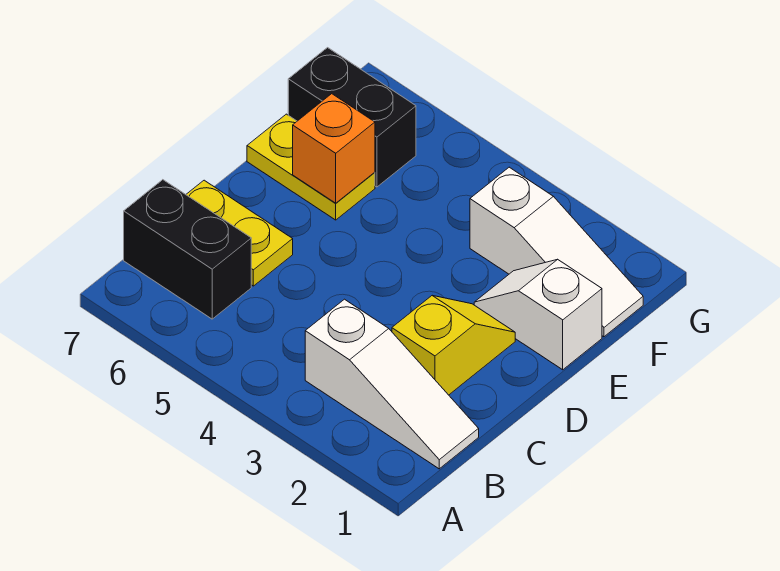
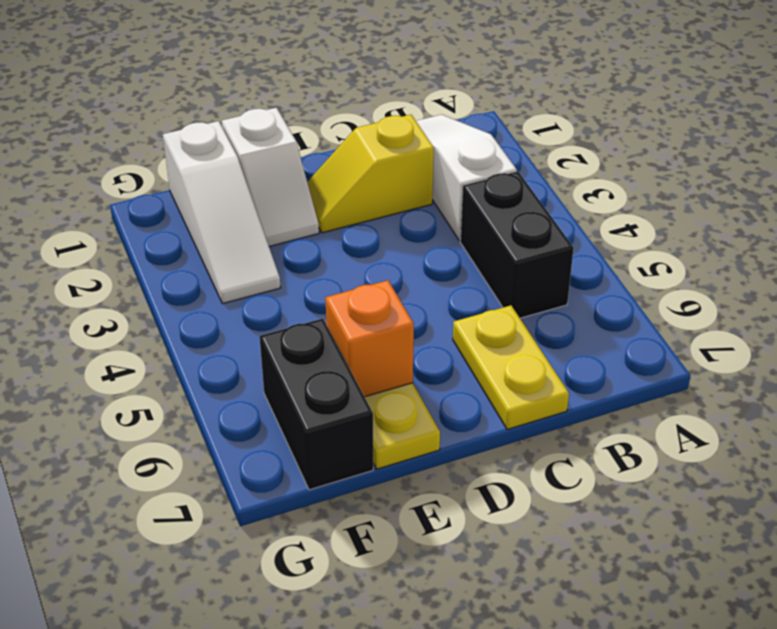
black brick B6:B7 level 1 -> black brick B4:B5 level 1
white slope F1:F3 level 1 top 3 -> white slope F1:F3 level 1 top 1

